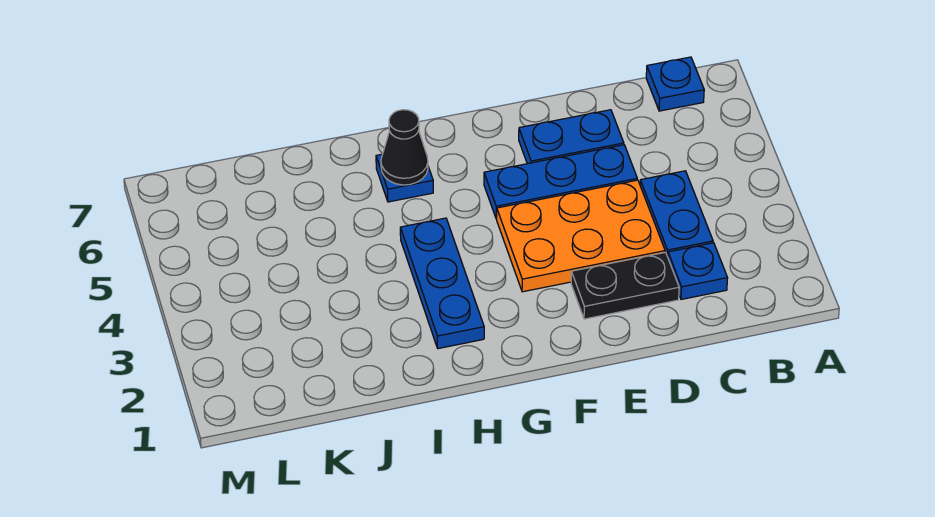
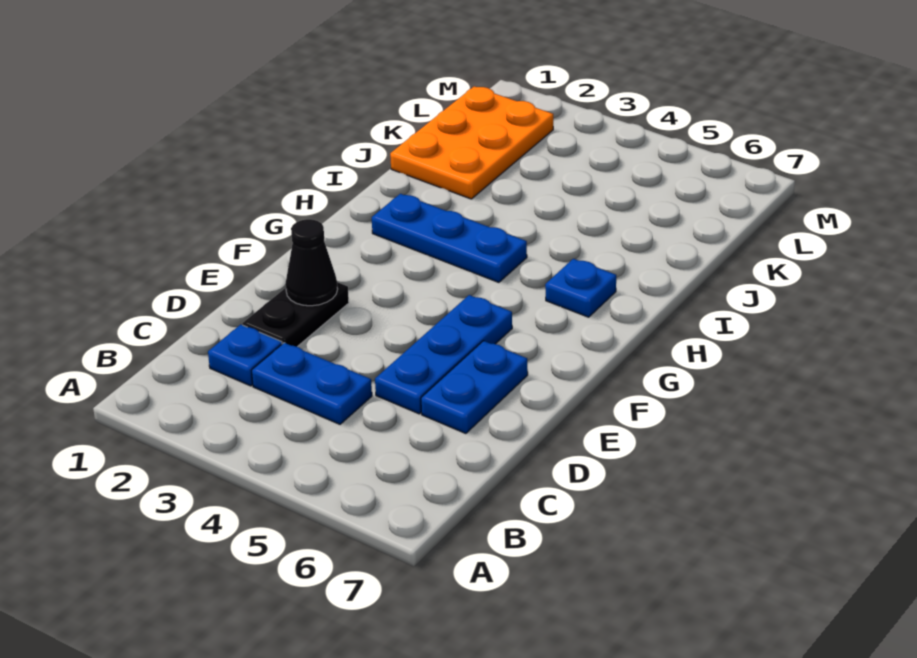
blue plate B7 level 1 -> none
orange plate D3:F4 level 1 -> orange plate J1:L2 level 1
black cone H6 level 2 -> black cone E2 level 2

